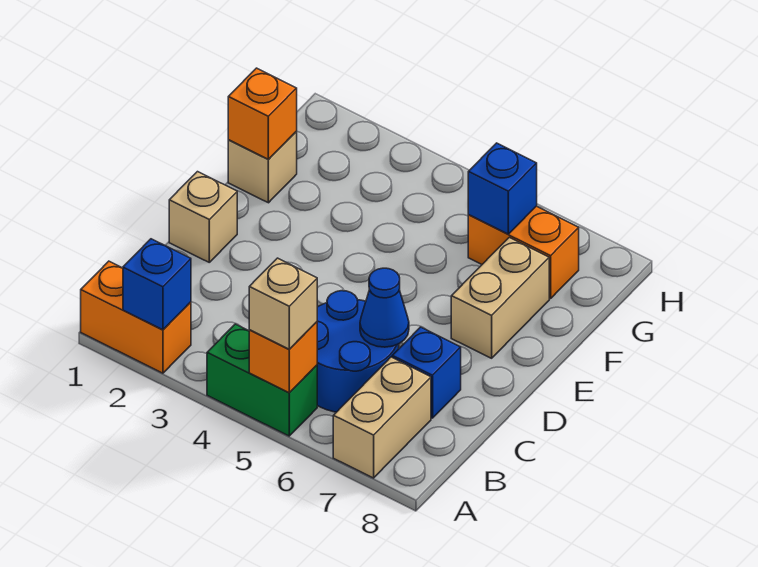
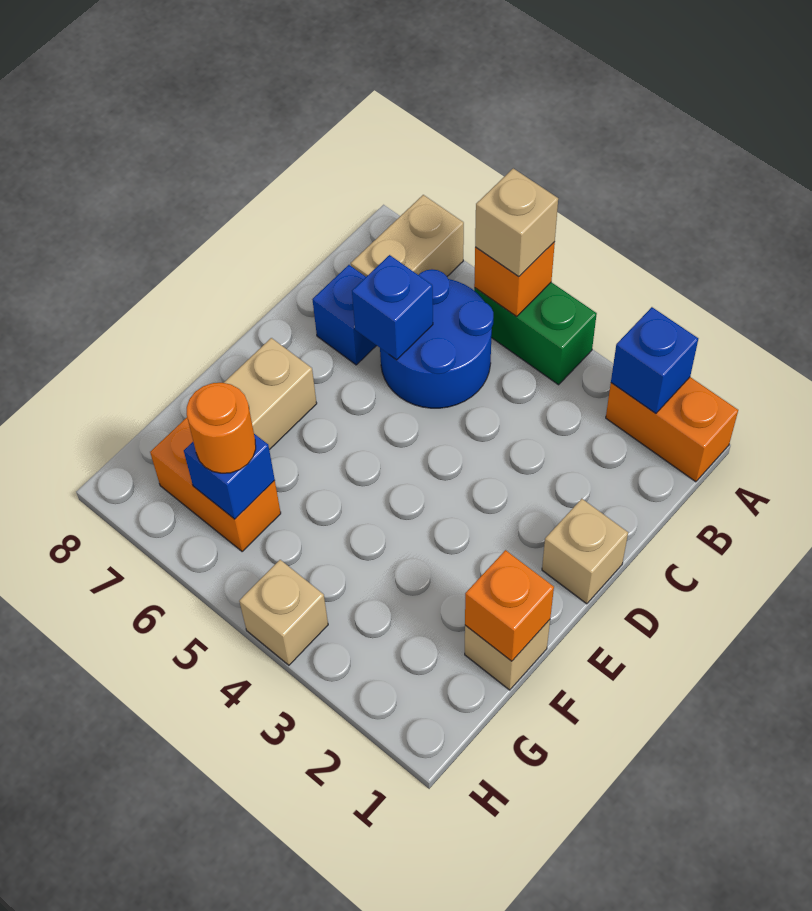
blue cone C6 level 2 -> blue brick C6 level 2
none -> orange round brick G6 level 3
none -> tan brick H4 level 1

